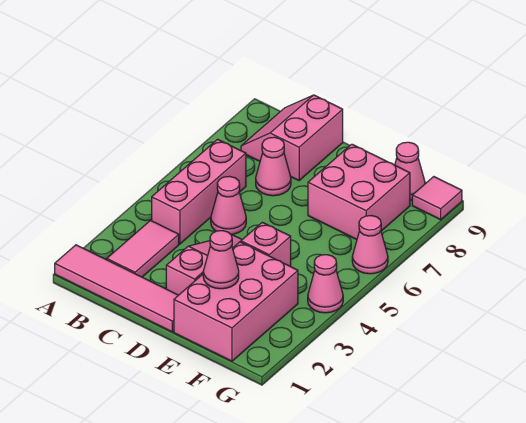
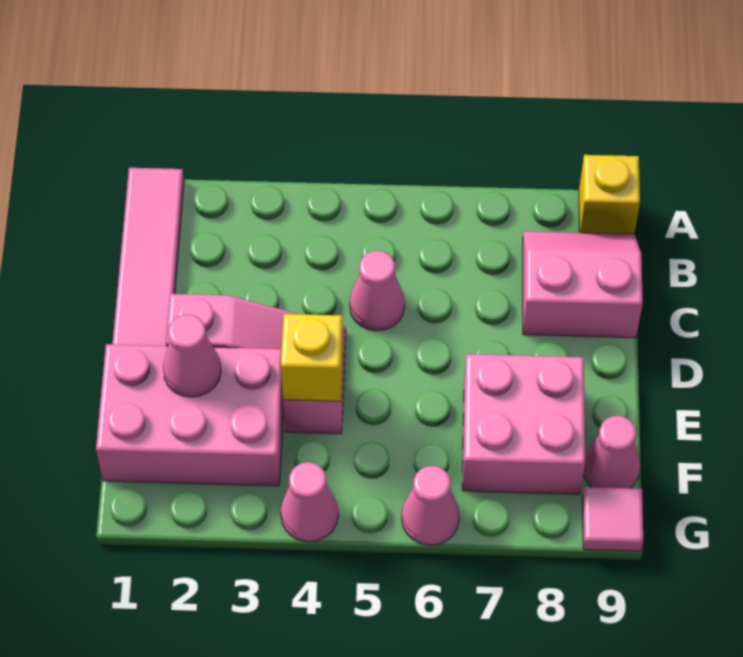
none -> yellow brick A9 level 1
pink tile B2:B3 level 1 -> none
pink brick B4:B6 level 1 -> none
pink cone C7 level 1 -> none
none -> yellow brick E4 level 2

